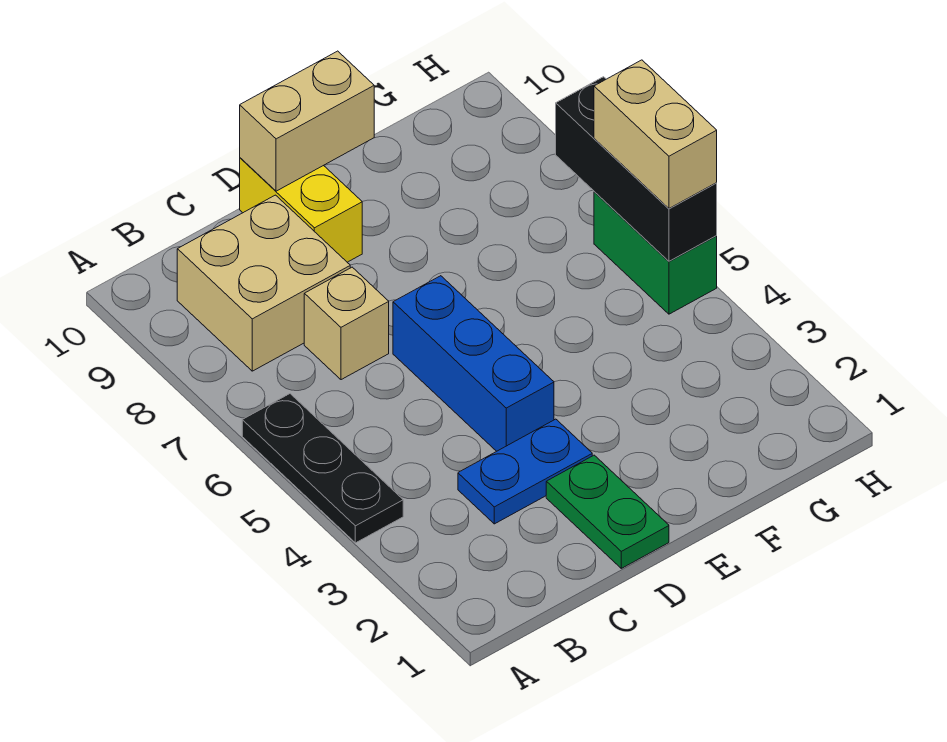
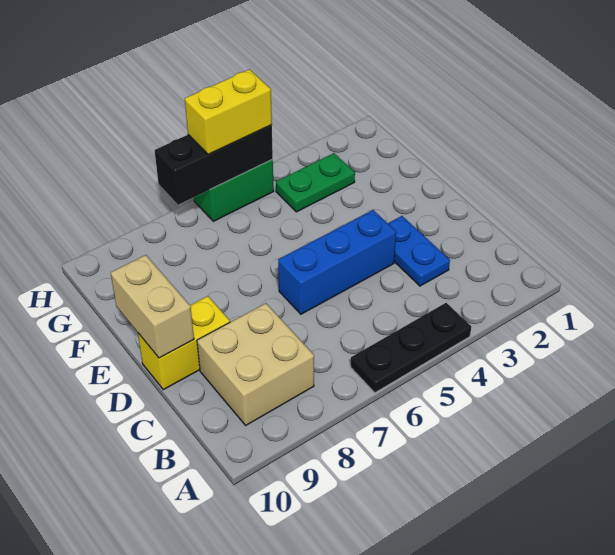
tan brick C7 level 1 -> none
green plate D1:D2 level 1 -> green plate G3:G4 level 1
tan brick H5:H6 level 3 -> yellow brick H5:H6 level 3

